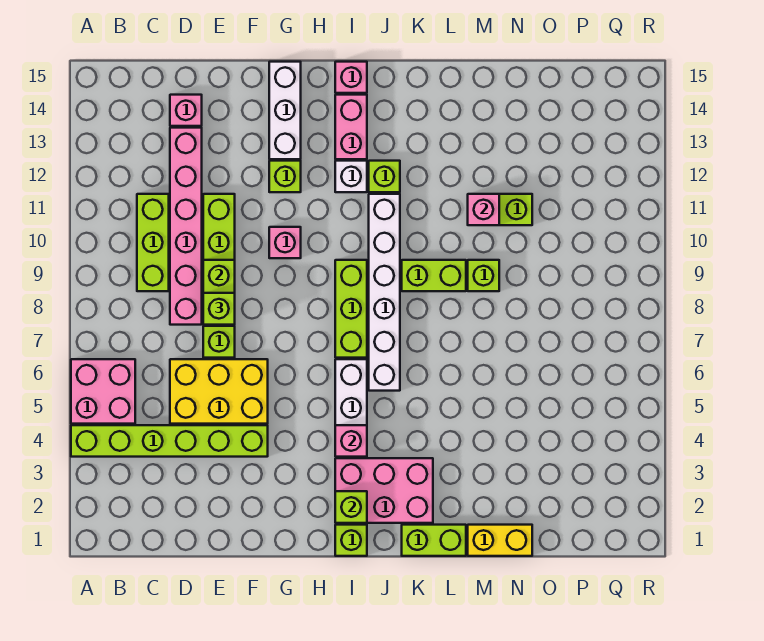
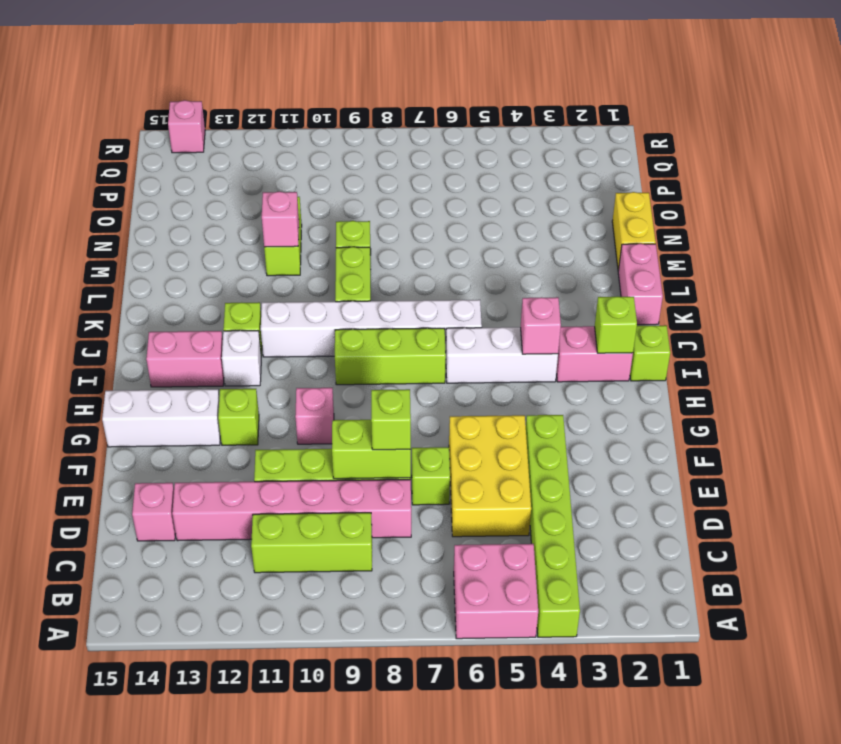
pink brick I2:K3 level 1 -> pink brick I2:I3 level 1
pink brick I15 level 1 -> pink brick R14 level 1
lime brick K1:L1 level 1 -> pink brick K1:L1 level 1

